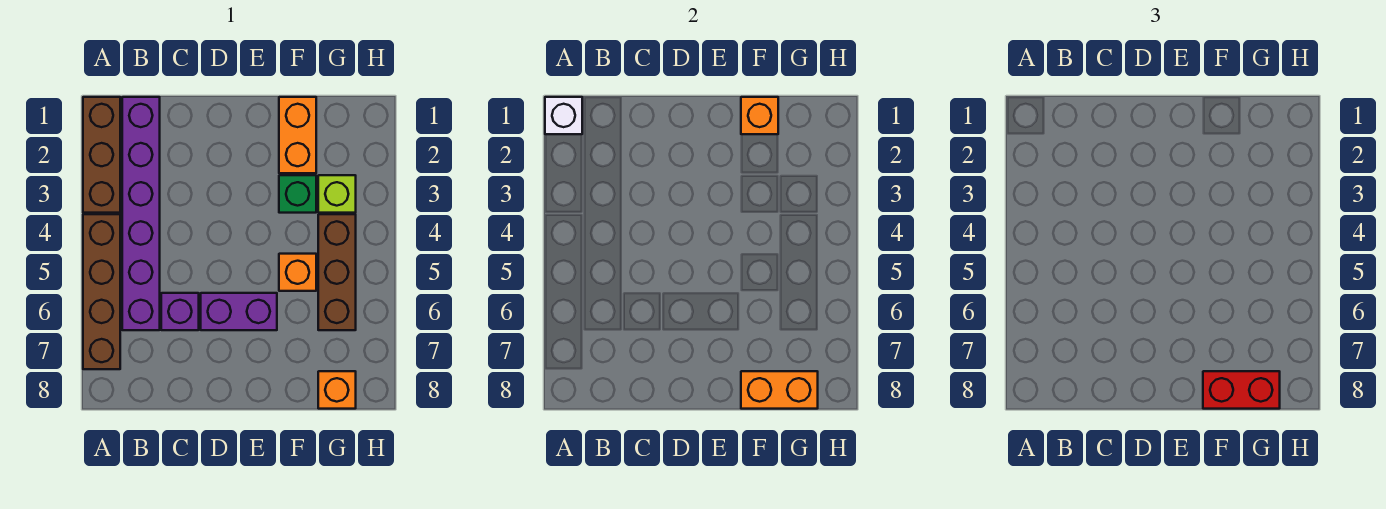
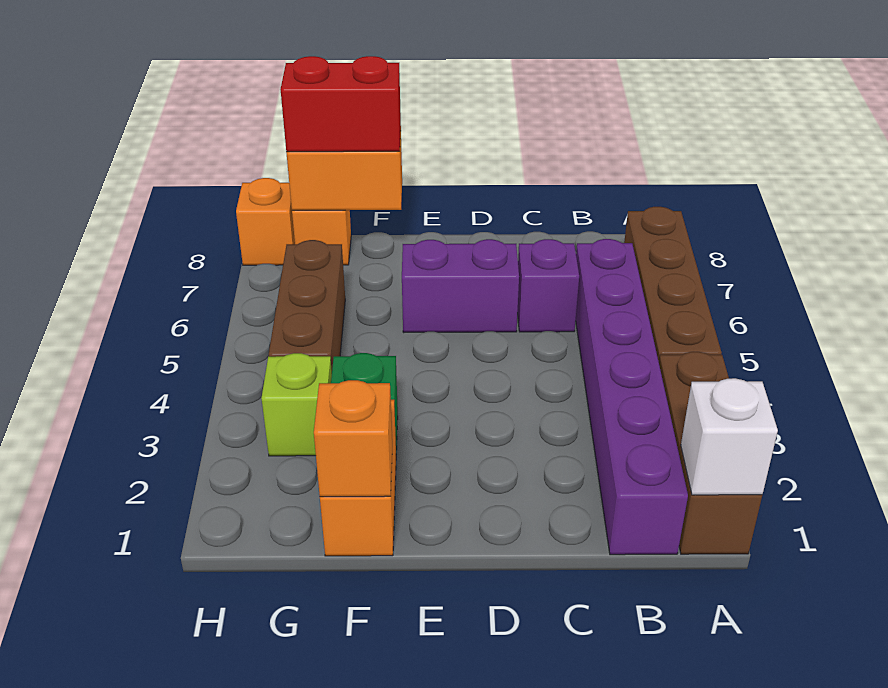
orange brick F5 level 1 -> orange brick H8 level 1

